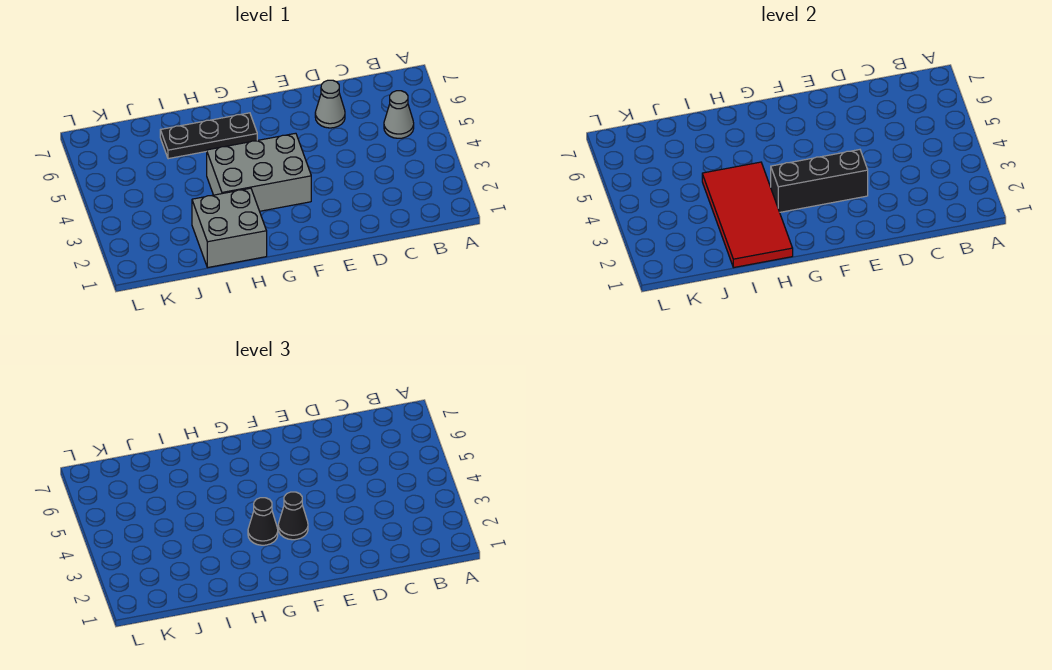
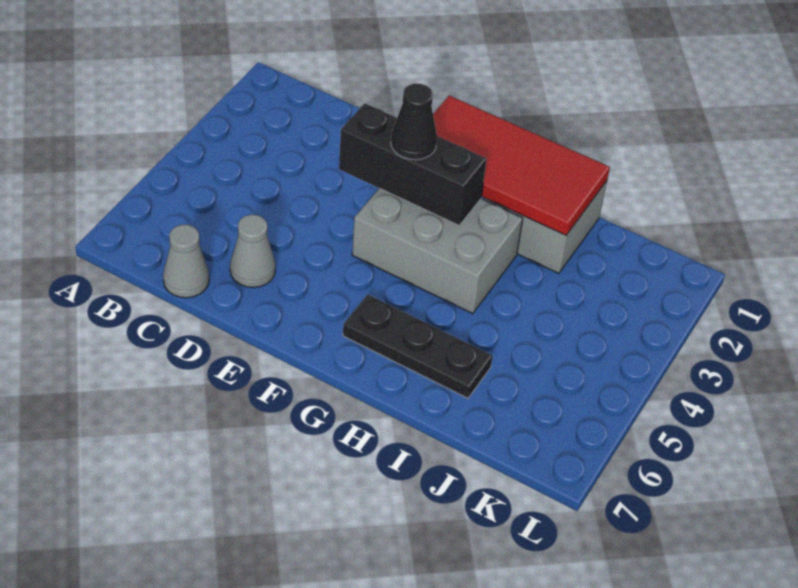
grey cone B5 level 1 -> grey cone C7 level 1
black cone G3 level 3 -> none
red tile H1:I4 level 2 -> red tile F1:I2 level 2

